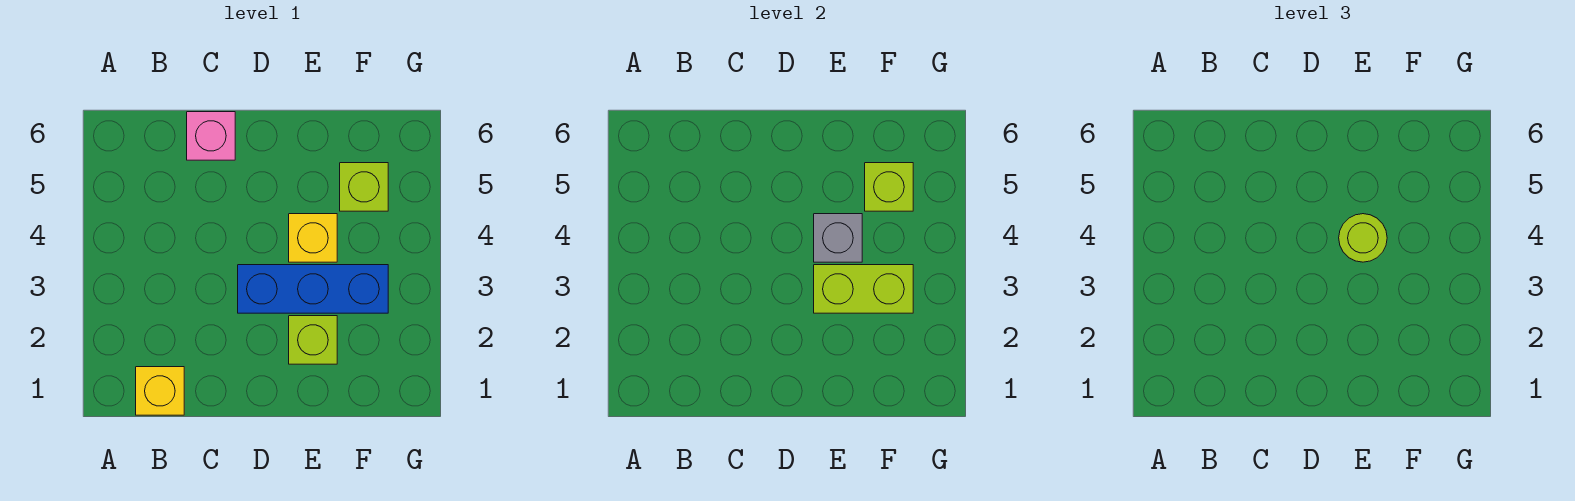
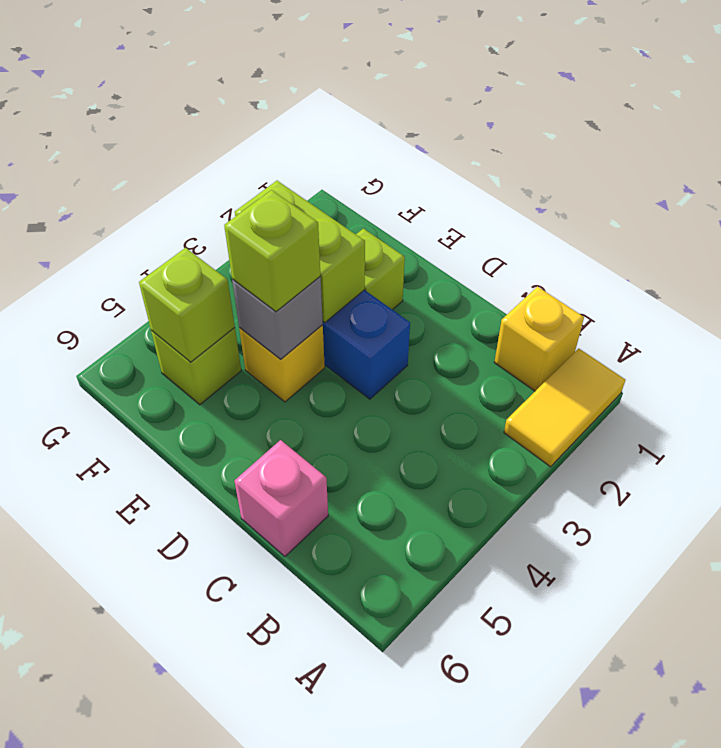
none -> yellow tile A1:A2 level 1
lime round brick E4 level 3 -> lime brick E4 level 3

